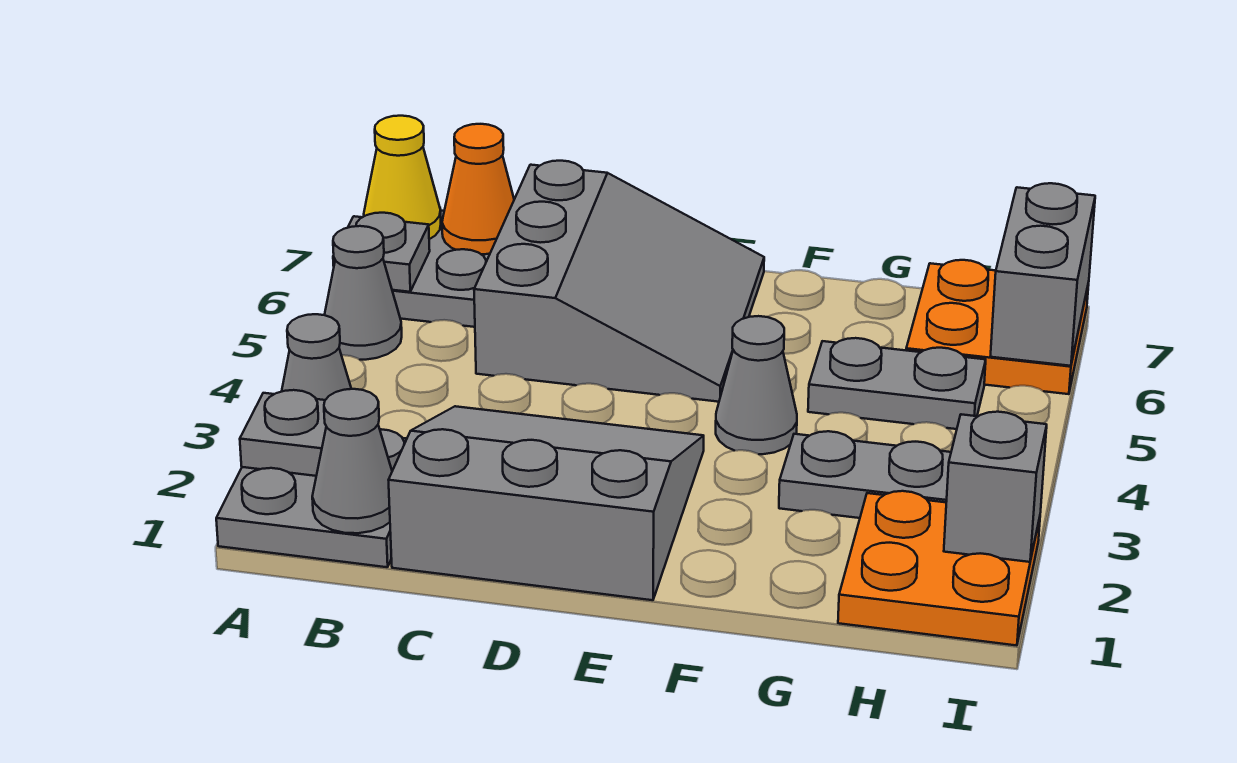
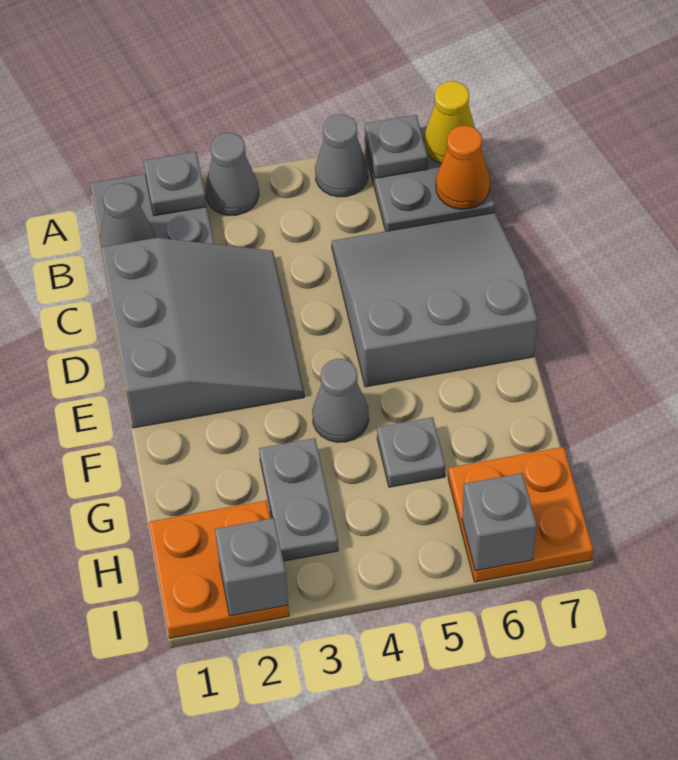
grey slope C5:E7 level 1 top C -> grey slope C5:E7 level 1 top E
grey plate G5:H5 level 1 -> grey plate G5 level 1
grey brick I6:I7 level 2 -> grey brick I6 level 2

